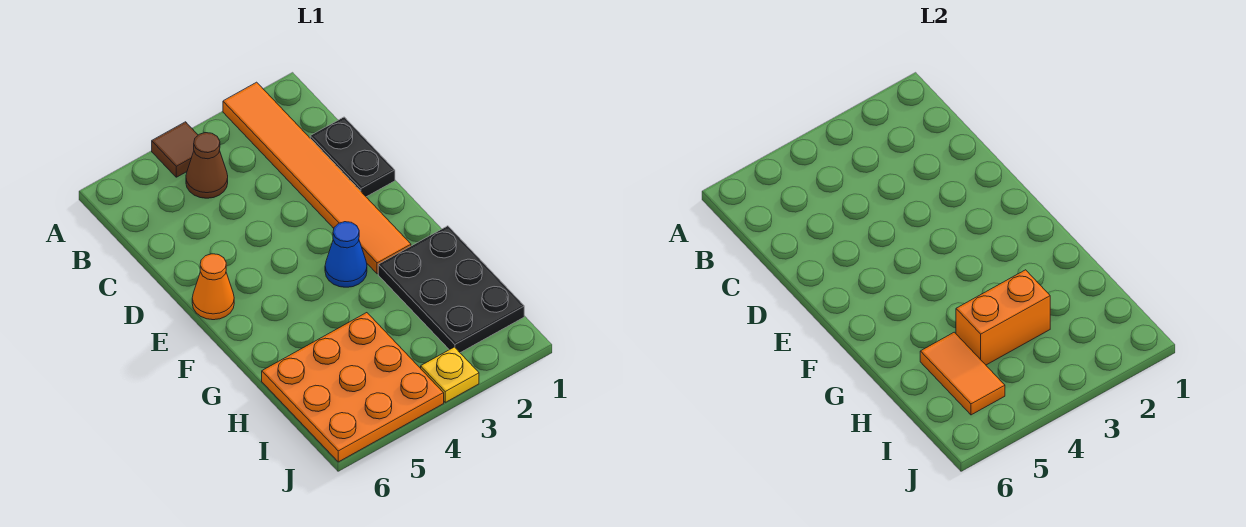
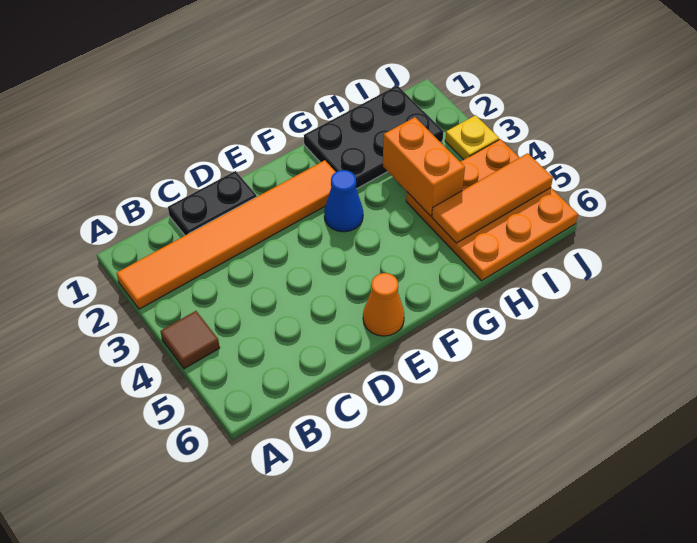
brown cone B4 level 1 -> none
orange tile H5:I5 level 2 -> orange tile H5:J5 level 2

